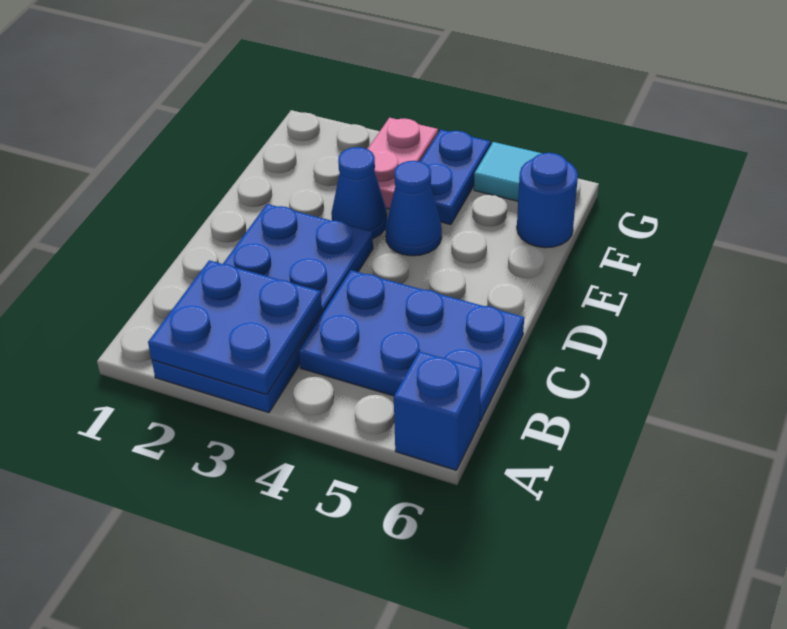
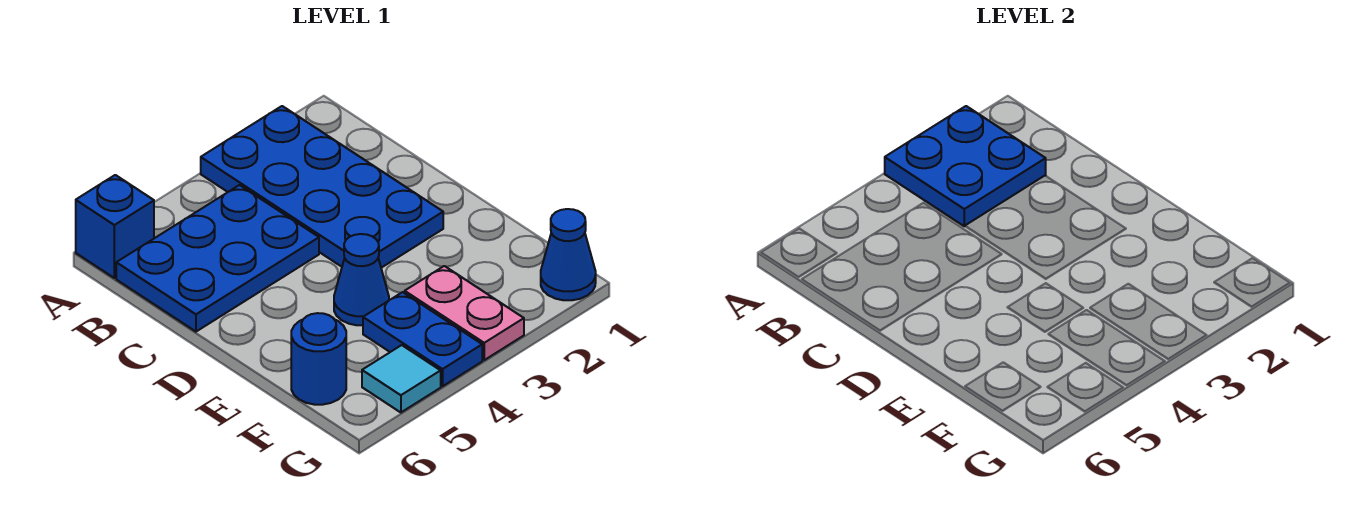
blue cone E3 level 1 -> blue cone G1 level 1

